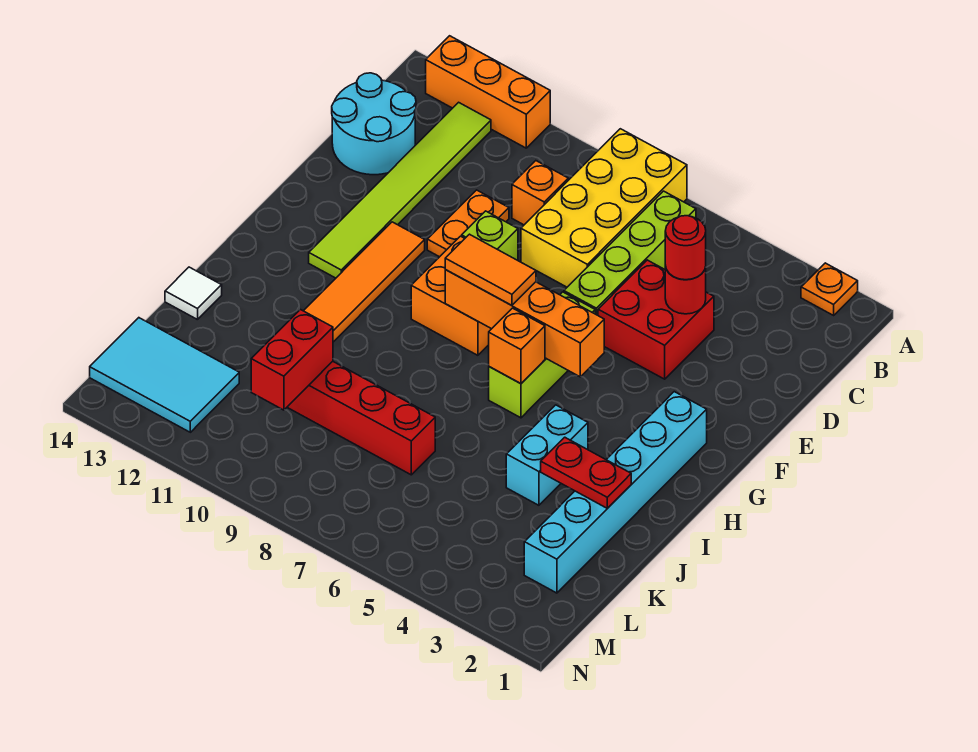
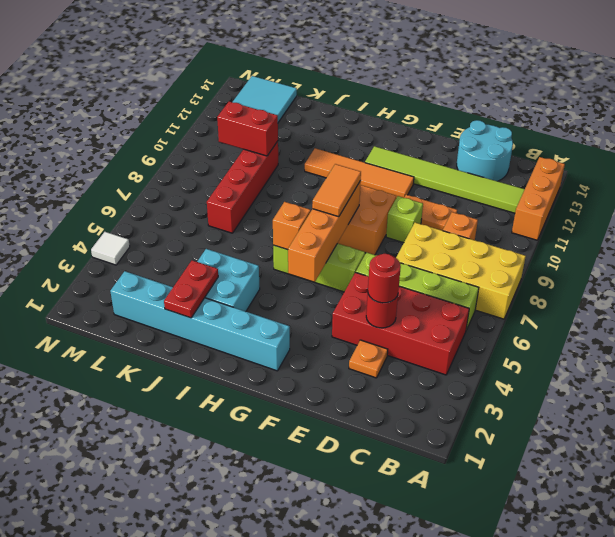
orange plate A2 level 1 -> orange plate D3 level 1
red brick D4:E5 level 1 -> red brick B4:E5 level 1
cyan brick I4:J4 level 1 -> cyan brick I3:J4 level 1
white tile J14 level 1 -> white tile N4 level 1

